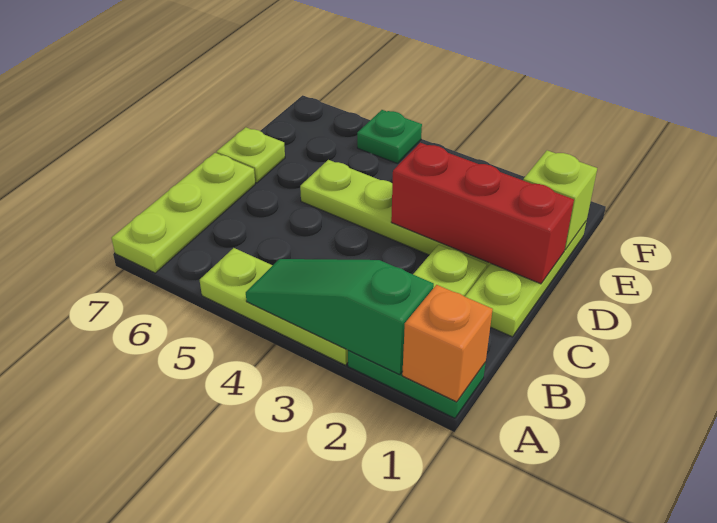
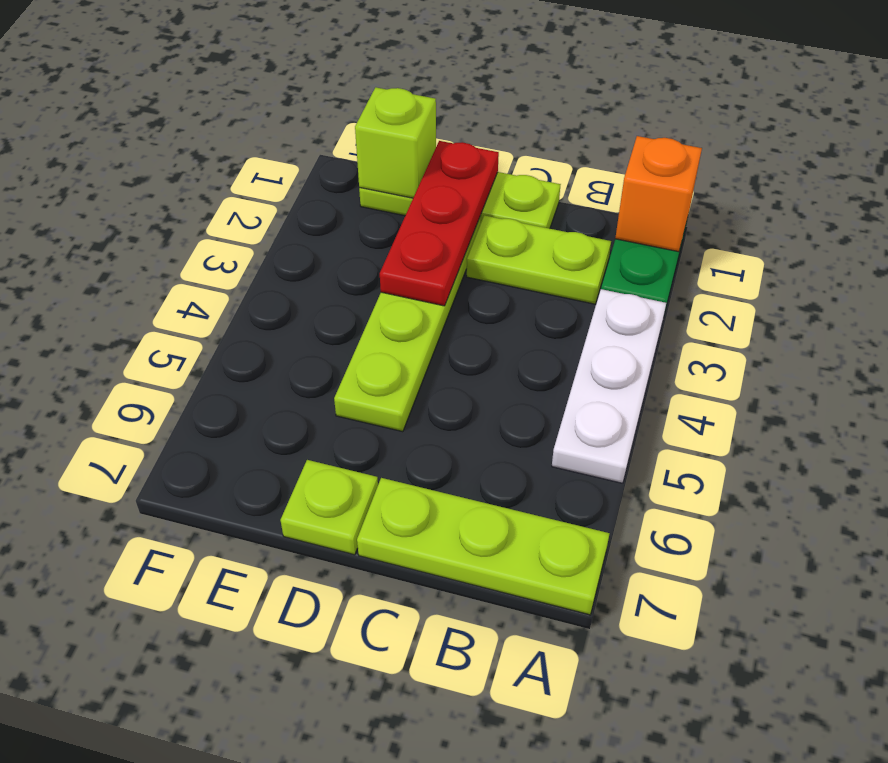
green slope A2:A4 level 2 top 2 -> none
lime plate A3:A5 level 1 -> white plate A3:A5 level 1
red brick D1:D3 level 2 -> red plate D1:D3 level 2
green plate F5 level 1 -> none

